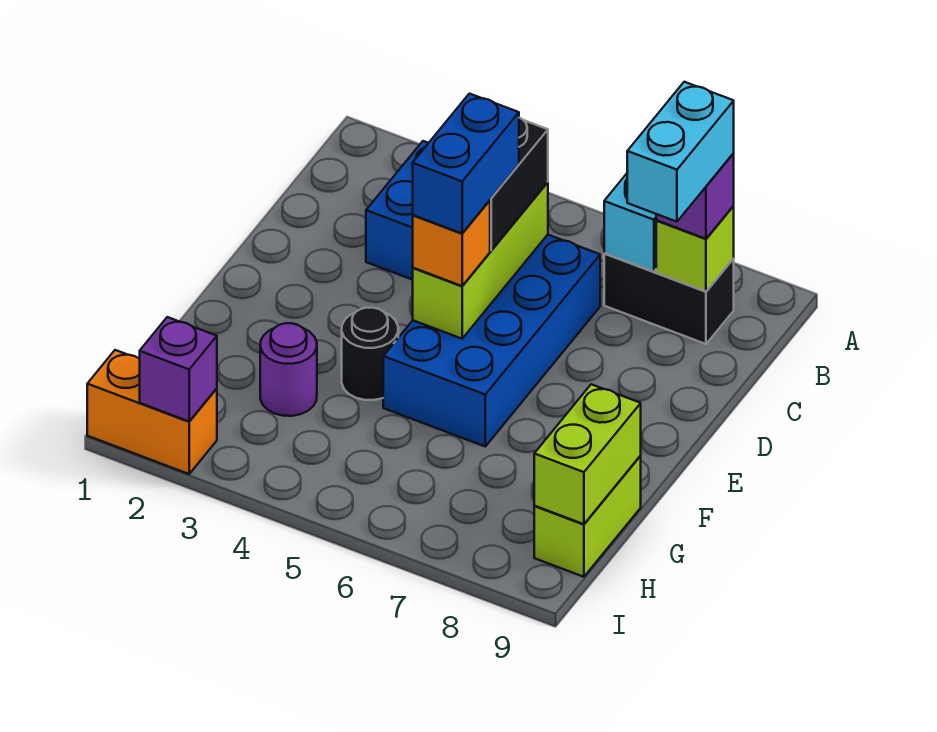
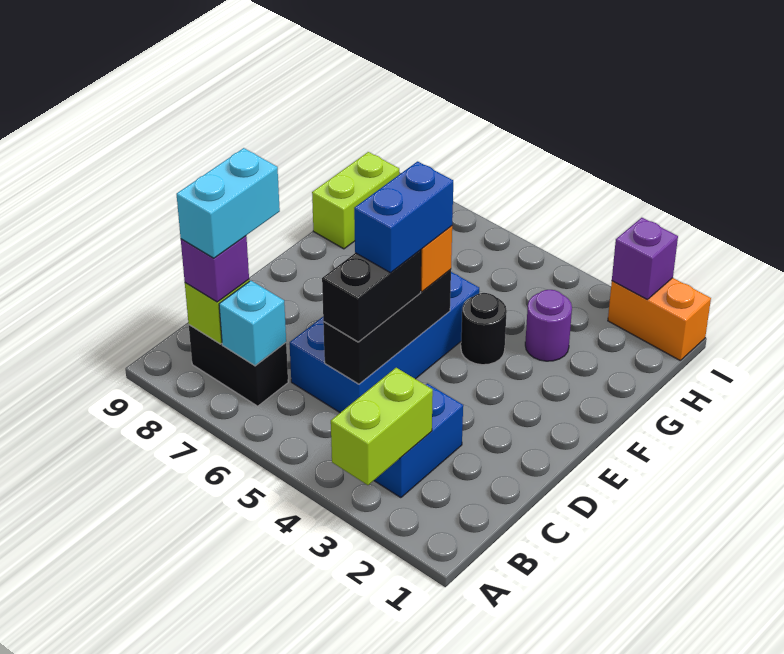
lime brick C5:E5 level 2 -> black brick C5:E5 level 2
lime brick G9:H9 level 2 -> lime brick A3:B3 level 2

